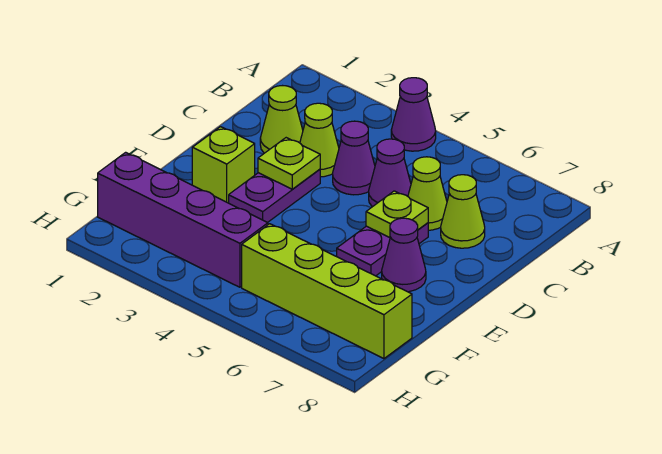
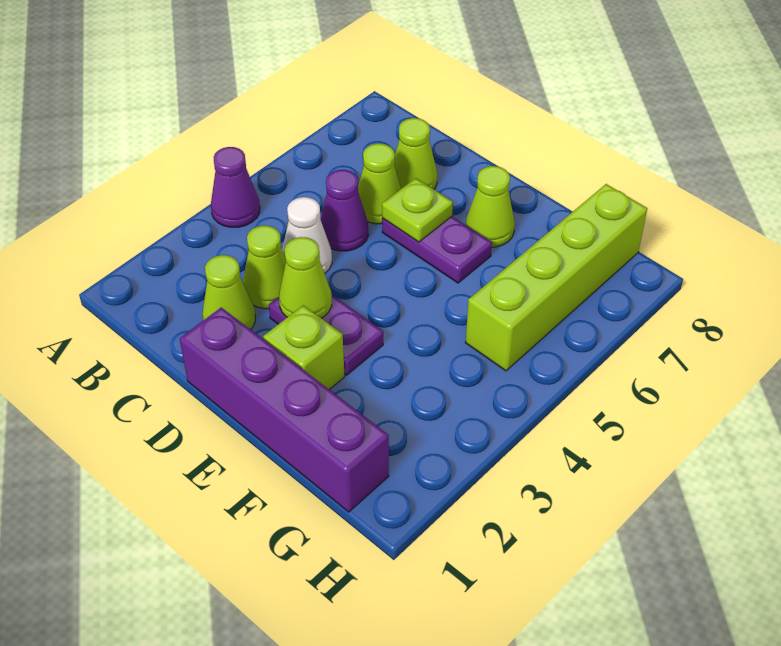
purple cone C4 level 1 -> white cone C4 level 1
lime plate D3 level 2 -> lime cone D3 level 2
purple cone E7 level 1 -> lime cone E7 level 1
purple brick G1:G4 level 1 -> purple brick D1:G1 level 1

